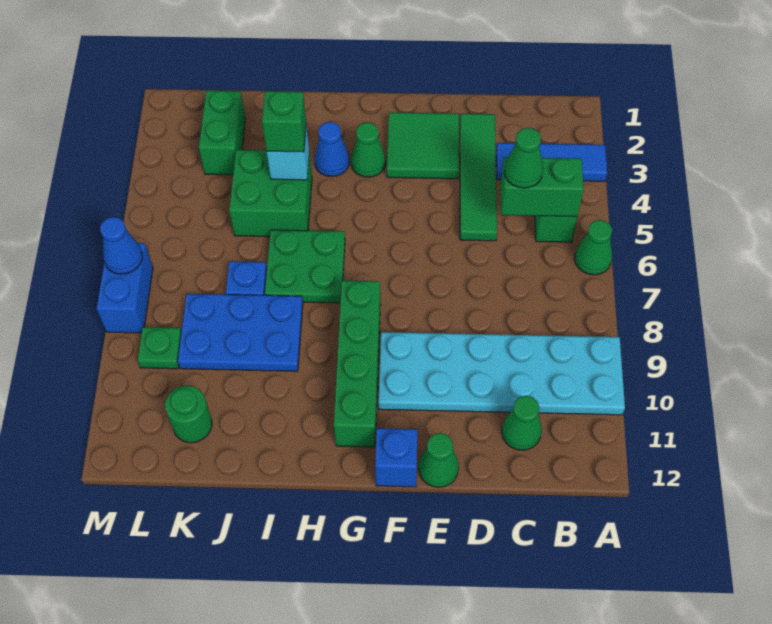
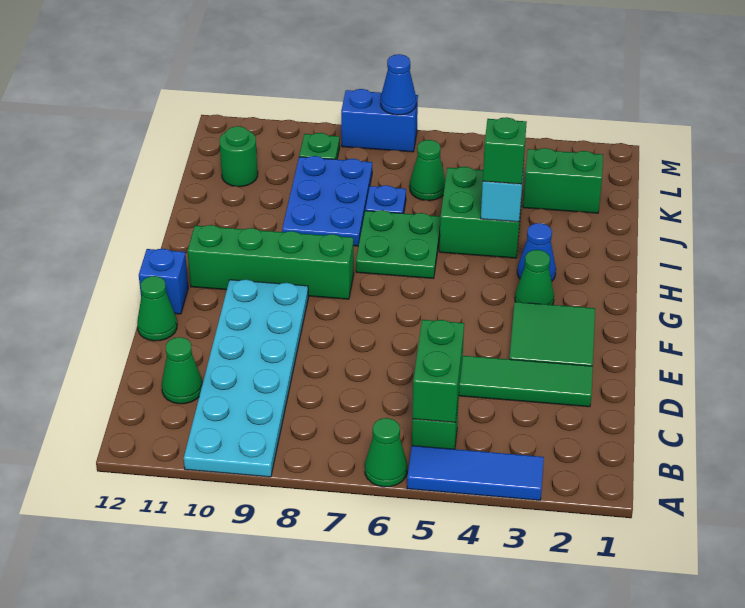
blue tile A3:C3 level 1 -> blue tile A3:A5 level 1
green cone C5 level 3 -> green cone K6 level 1

